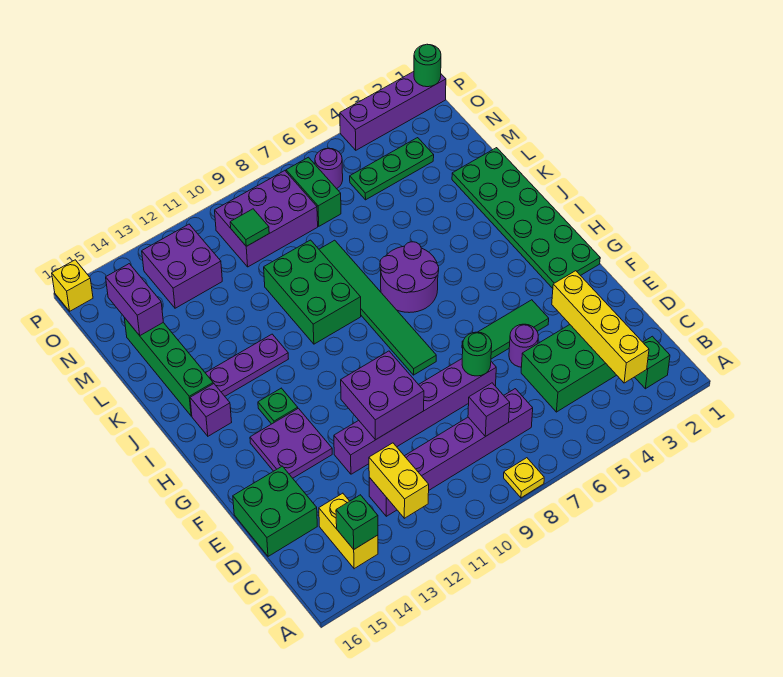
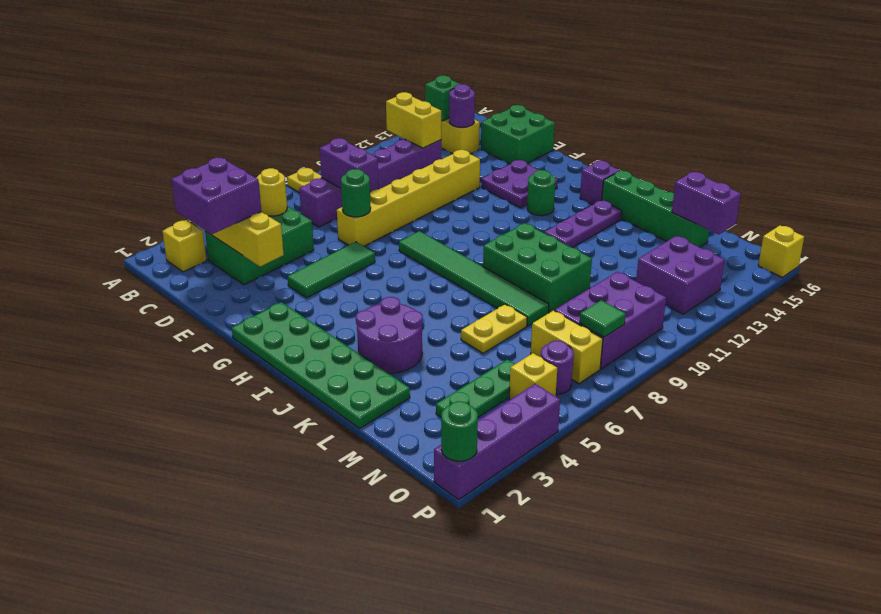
green brick B2 level 1 -> yellow brick B2 level 1
none -> yellow round brick C5 level 2
purple brick C8 level 2 -> purple brick C8:D8 level 2
purple round brick E5 level 1 -> purple round brick C14 level 2
purple brick E7:E12 level 1 -> yellow brick E7:E12 level 1
purple brick E10:F11 level 2 -> purple brick C2:D3 level 3
green plate H13 level 1 -> green round brick H13 level 1
purple round brick I6:J7 level 1 -> purple round brick J3:K4 level 1
none -> yellow plate L6:L7 level 1
green brick N7:O7 level 1 -> yellow brick N7:O7 level 1
green tile N10 level 2 -> green tile O8 level 2
none -> yellow brick O5 level 1

